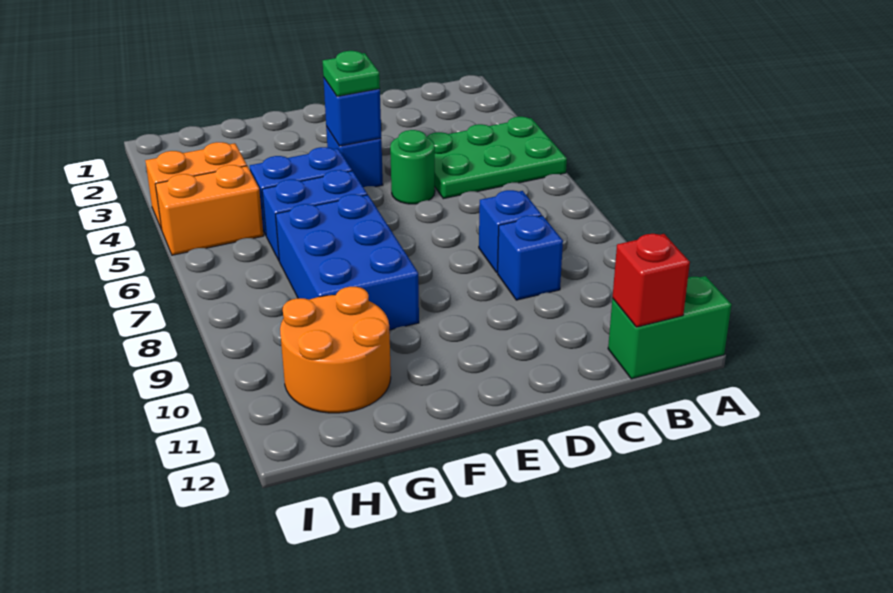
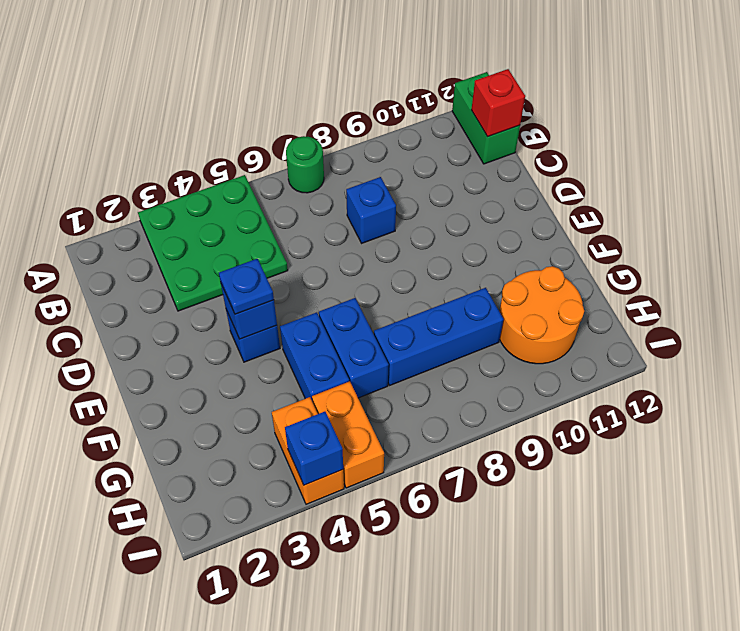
green plate A4:C5 level 1 -> green plate A3:C5 level 1
blue brick C9 level 1 -> blue brick I4 level 2
green round brick D5 level 1 -> green round brick A7 level 1
green plate E4 level 3 -> blue plate E4 level 3
blue brick F7:G9 level 1 -> blue brick G7:G9 level 1

